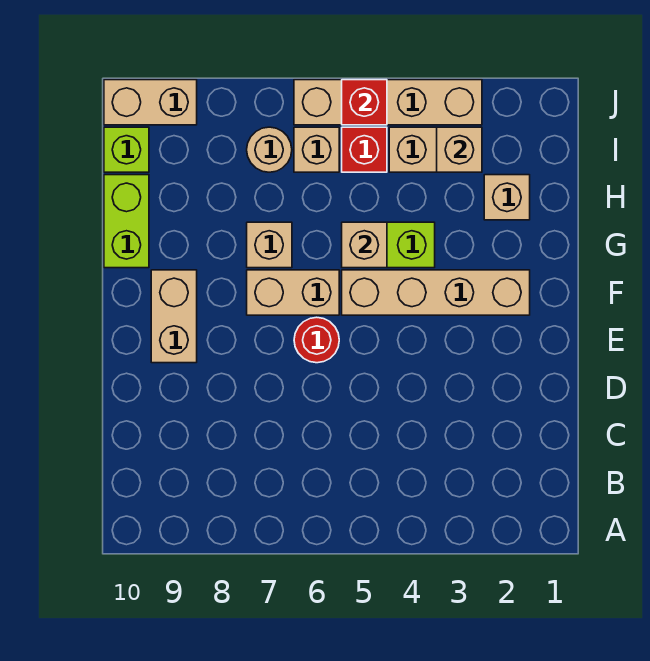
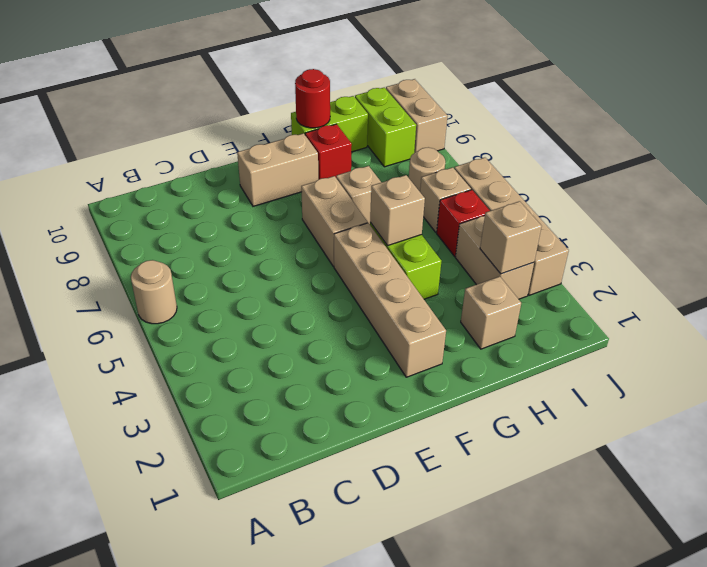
none -> tan round brick A6 level 1
red round brick E6 level 1 -> red round brick G10 level 2
lime brick I10 level 1 -> lime brick I9:I10 level 1
red brick J5 level 2 -> red brick G9 level 1

